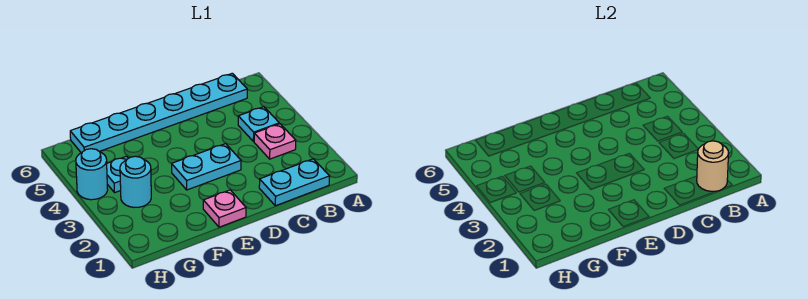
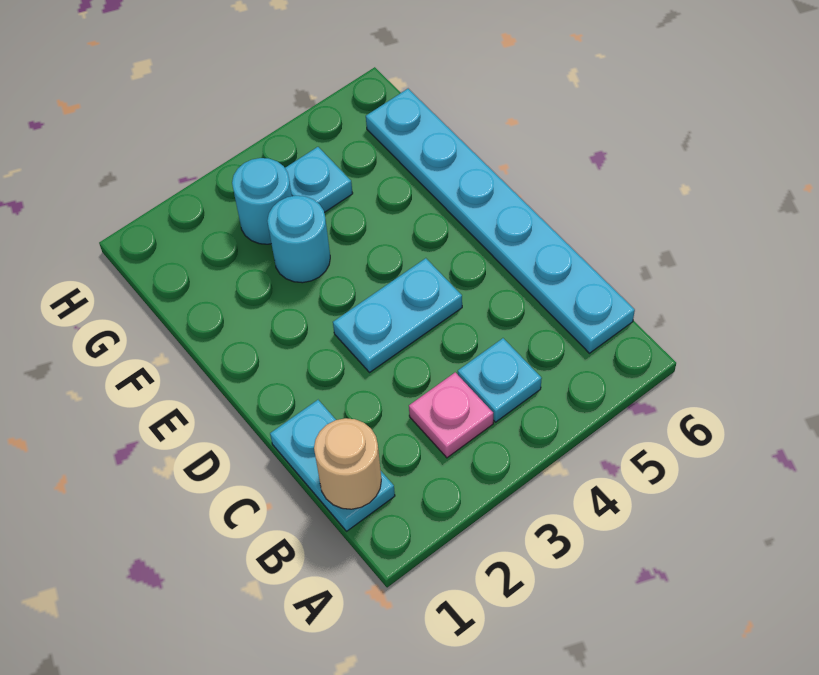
cyan plate D3:E3 level 1 -> cyan plate D3:D4 level 1
pink plate E1 level 1 -> none
cyan round brick H4 level 1 -> cyan round brick F3 level 1

